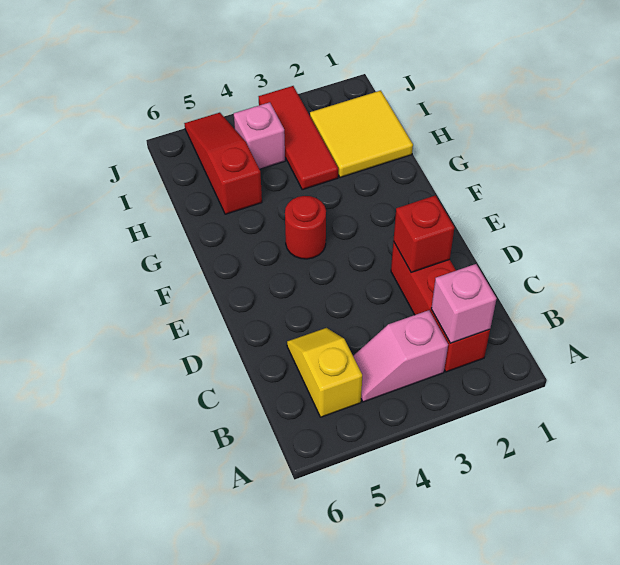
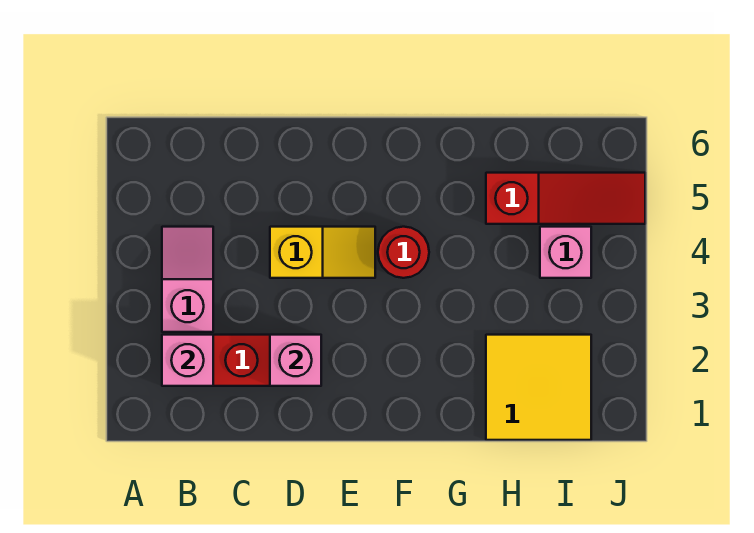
yellow slope B5:C5 level 1 top B -> yellow slope D4:E4 level 1 top D
red brick D2 level 2 -> pink brick D2 level 2
red tile H3:J3 level 1 -> none

